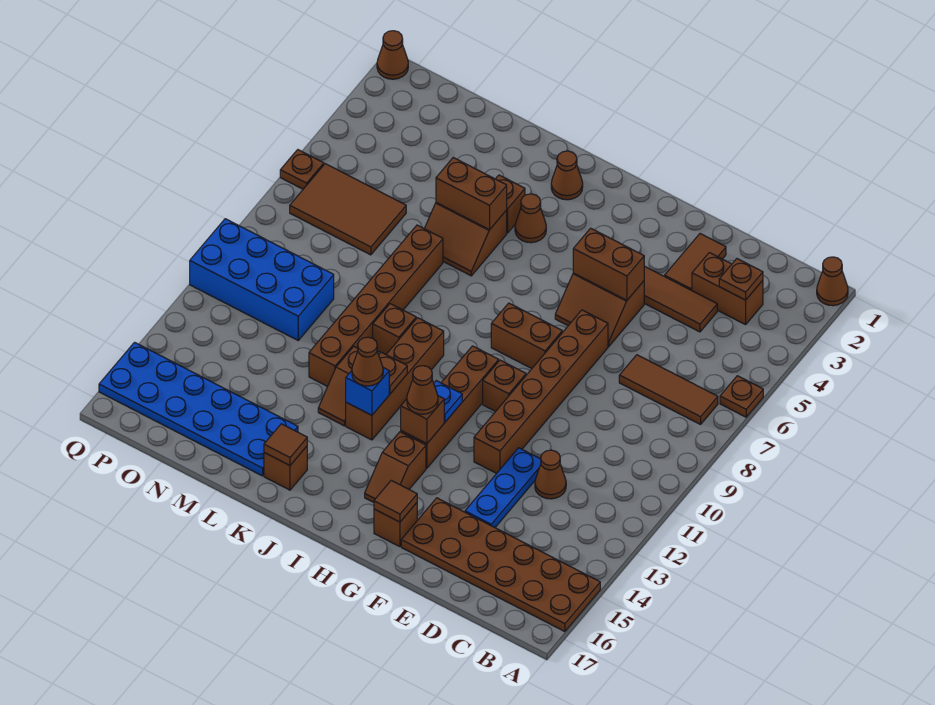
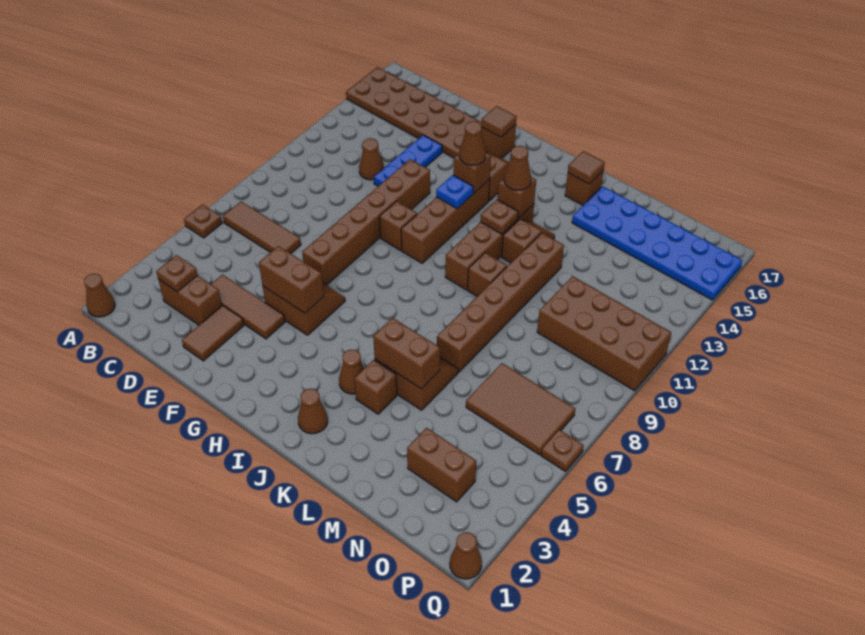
brown brick G8:H8 level 1 -> brown brick N3:O3 level 1
blue brick J13 level 2 -> brown brick J13 level 2
blue brick N10:Q11 level 1 -> brown brick N10:Q11 level 1

